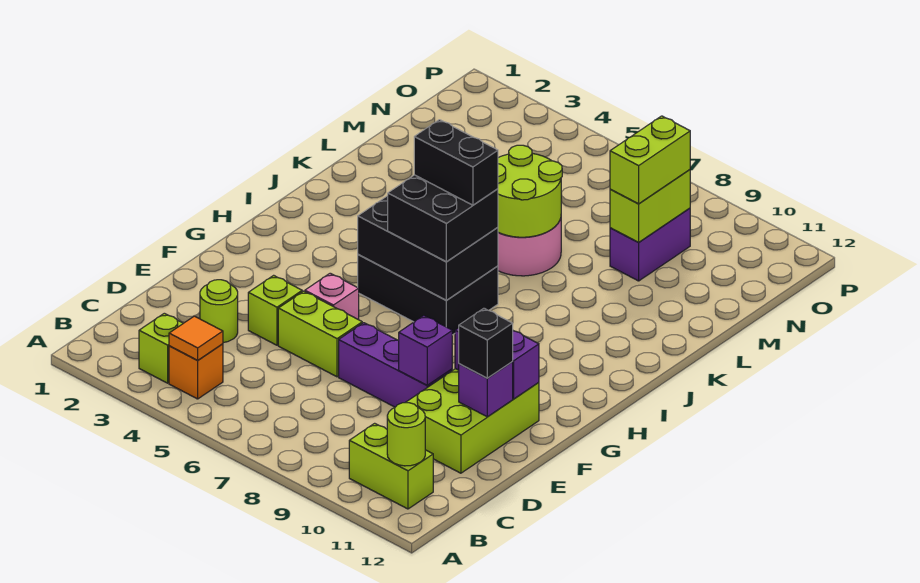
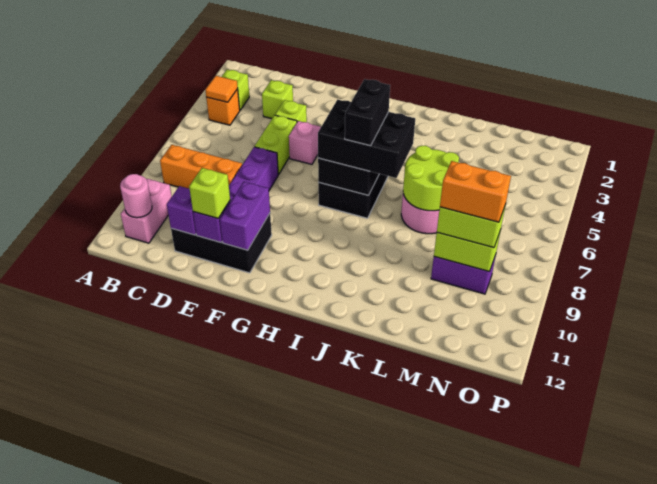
none -> orange brick B8:D8 level 1
lime brick B10:B11 level 1 -> pink brick B10:B11 level 1
lime round brick B11 level 2 -> pink round brick B11 level 2
lime round brick D3 level 1 -> lime brick D3 level 1
lime brick D10:F11 level 1 -> black brick D10:F11 level 1
purple brick E9 level 2 -> purple brick D11 level 2
black brick E11 level 3 -> lime brick E11 level 3
black brick H6:I7 level 3 -> black brick H6:J7 level 3
none -> orange brick M9:N9 level 4

